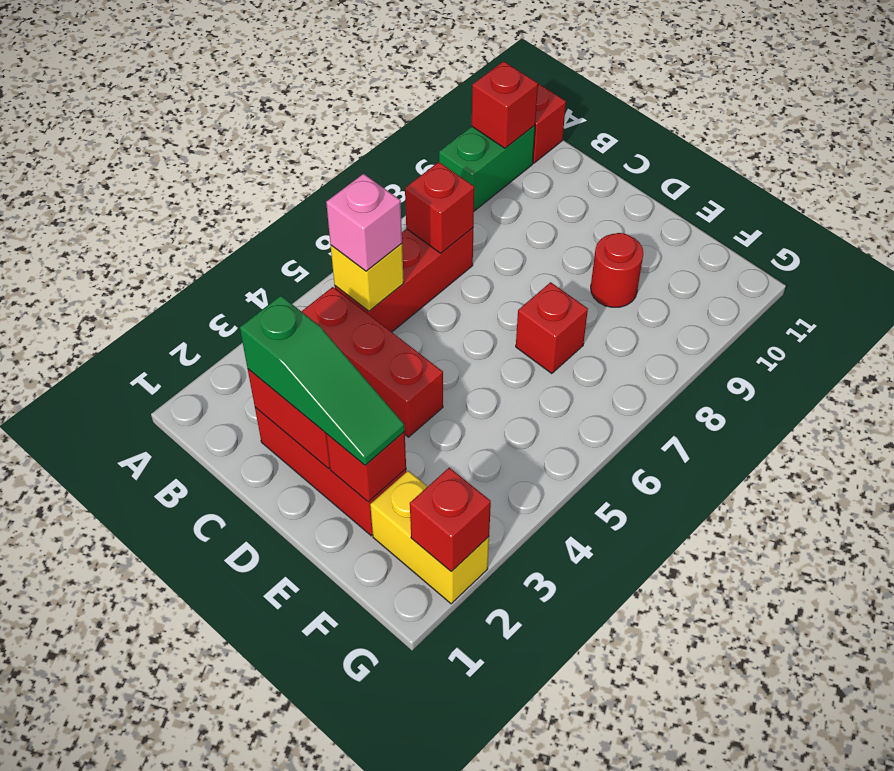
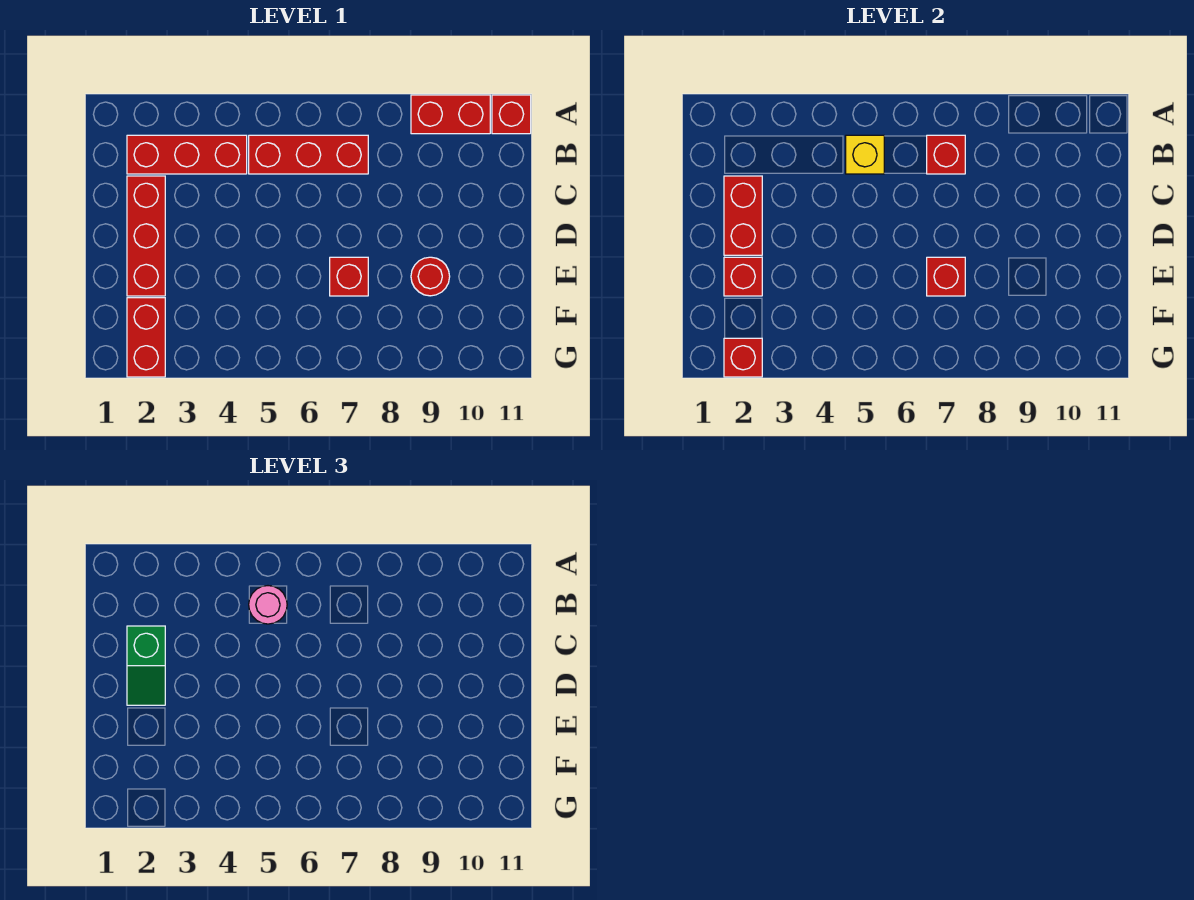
green brick A9:A10 level 1 -> red brick A9:A10 level 1
red brick A10 level 2 -> red brick E7 level 2
red brick B4:D4 level 1 -> red brick B2:B4 level 1
pink brick B5 level 3 -> pink round brick B5 level 3
green slope C2:E2 level 3 top C -> green slope C2:D2 level 3 top C
yellow brick F2:G2 level 1 -> red brick F2:G2 level 1

